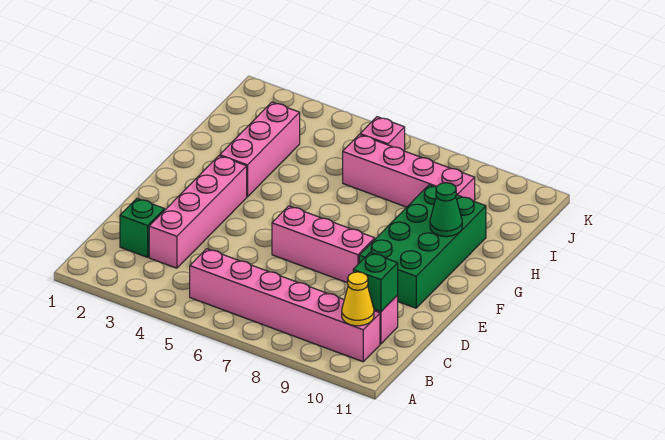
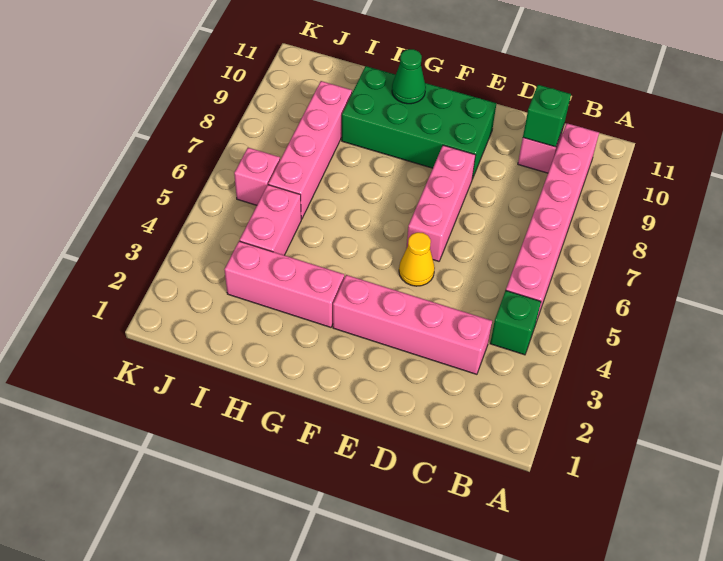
yellow cone B10 level 2 -> yellow cone E5 level 1
green brick C2 level 1 -> green brick B4 level 1
none -> pink brick I4:I5 level 1

